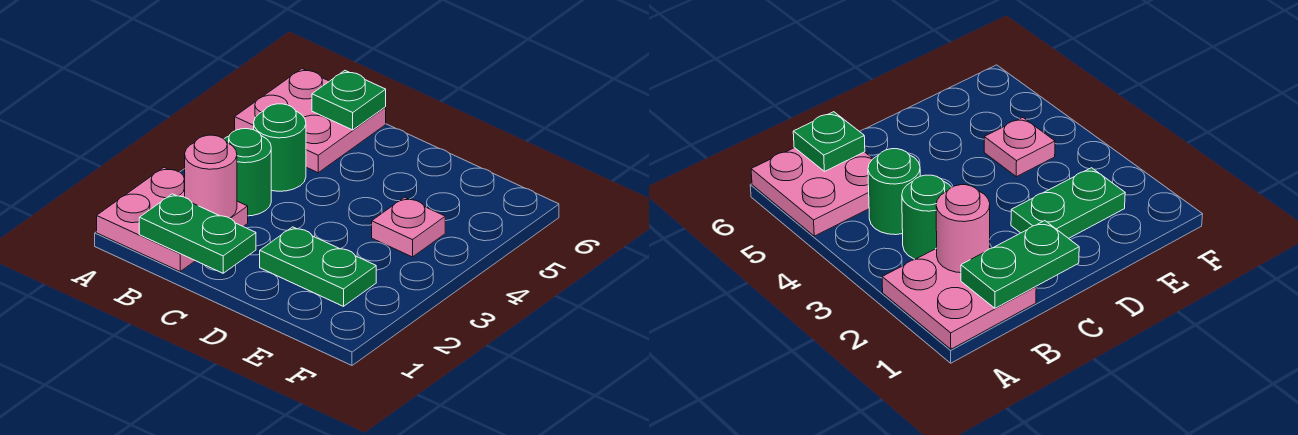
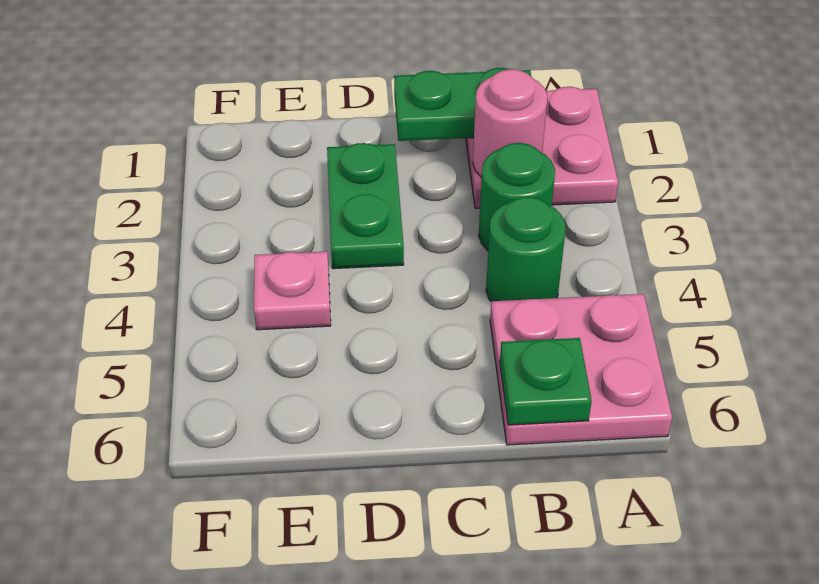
green plate D2:E2 level 1 -> green plate D2:D3 level 1

